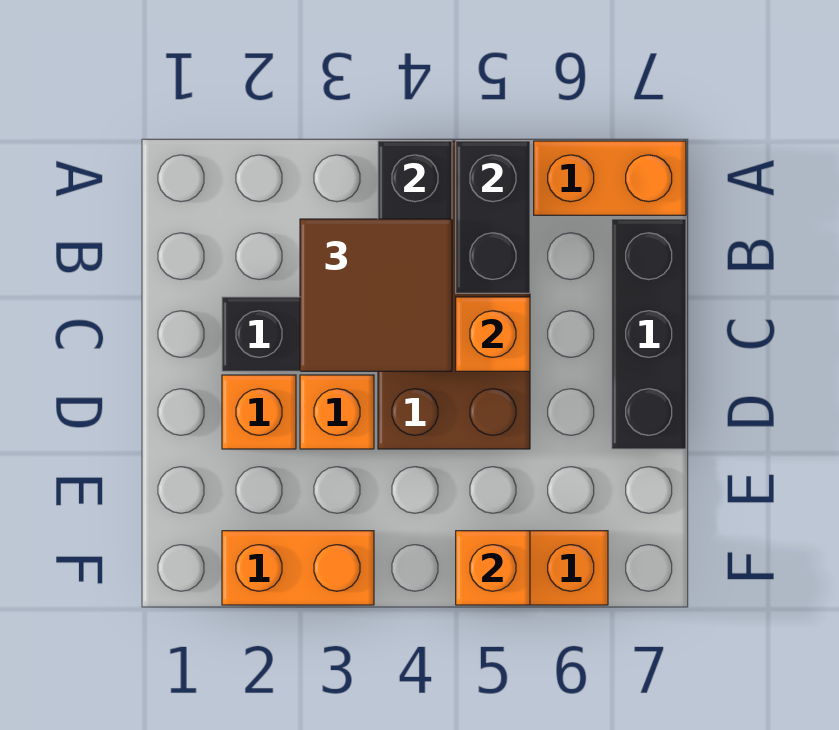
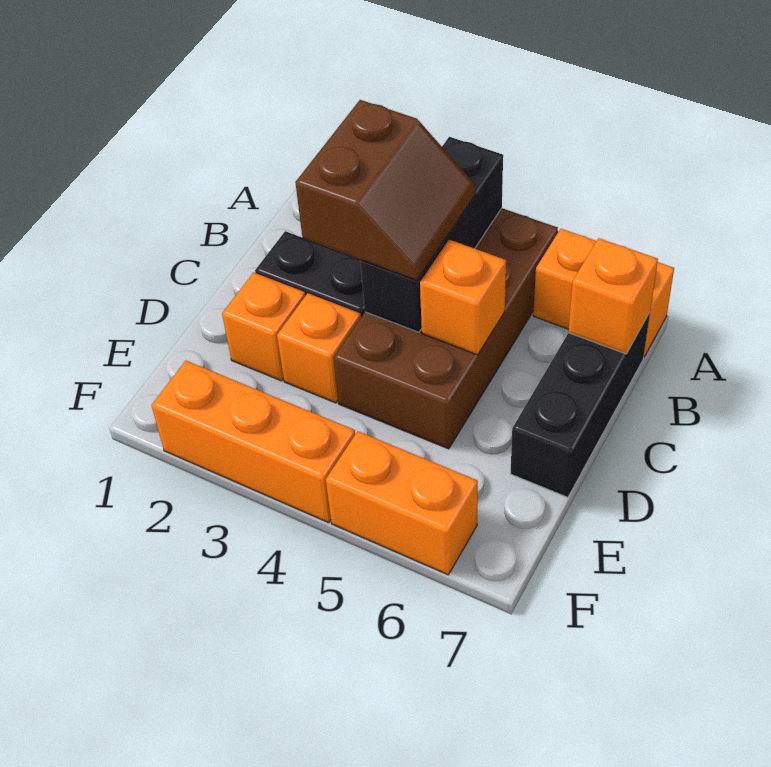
black brick A5:B5 level 2 -> none
brown tile B3:C4 level 3 -> brown slope B3:C4 level 3 top 3
orange brick F2:F3 level 1 -> orange brick F2:F4 level 1
orange brick F5 level 2 -> orange brick B7 level 2

